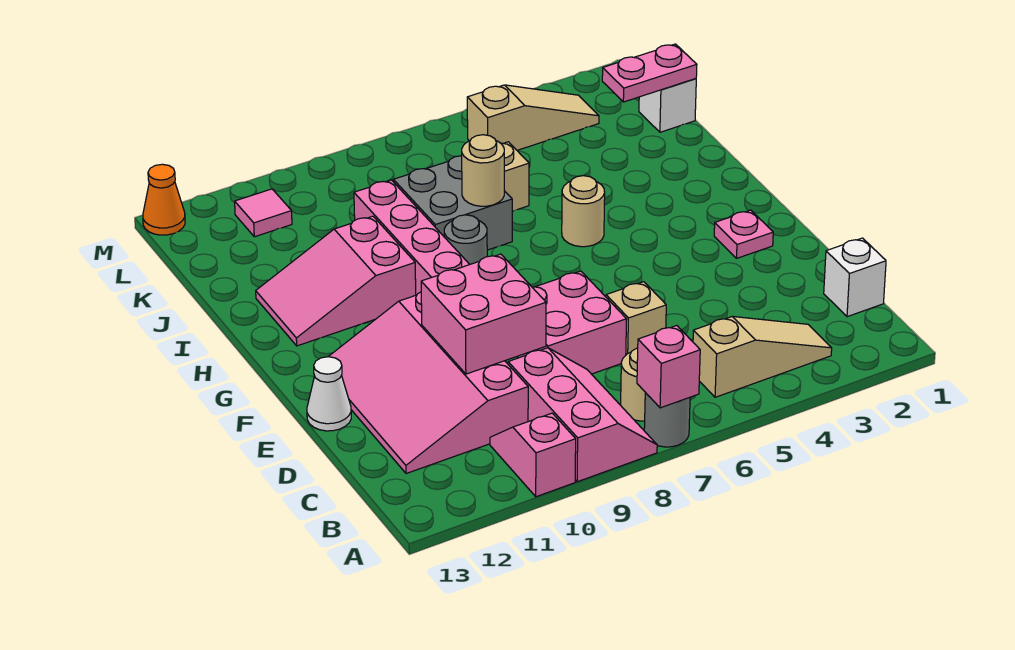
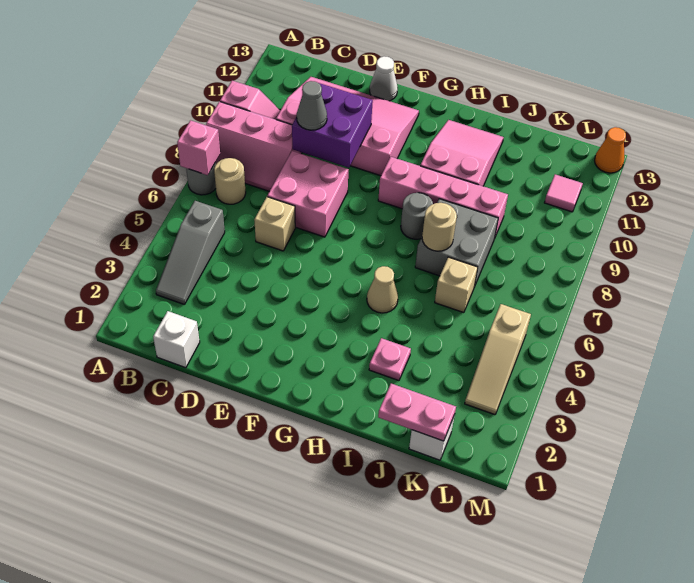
tan slope B3:B5 level 1 top 5 -> grey slope B3:B5 level 1 top 5
pink brick D9:E10 level 2 -> purple brick D9:E10 level 2
none -> grey cone D9 level 3
pink plate F2 level 1 -> pink plate I3 level 1
tan round brick H5 level 1 -> tan cone H5 level 1
pink plate K1:K2 level 2 -> pink plate J1:K1 level 2

